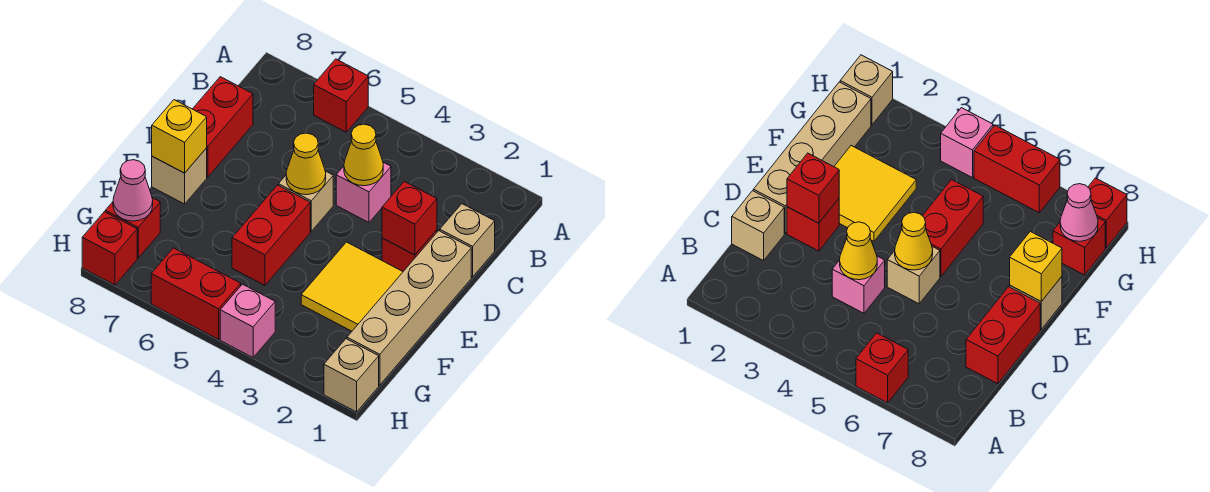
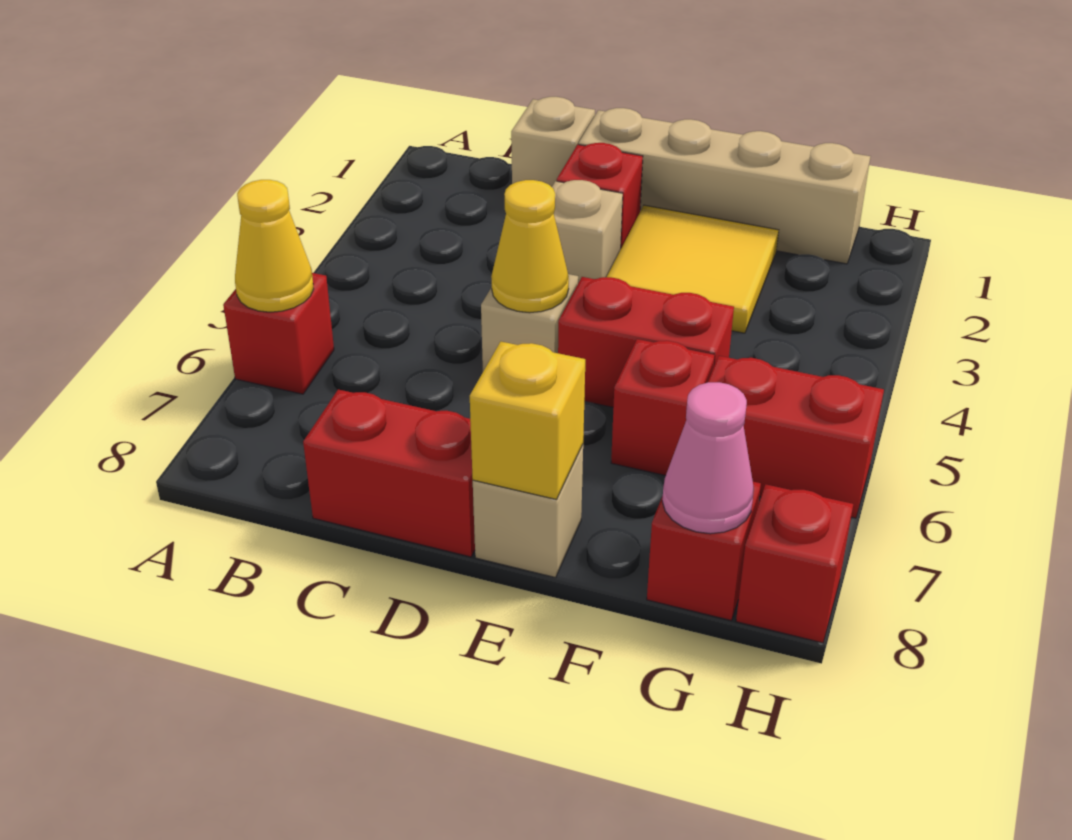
pink brick C4 level 1 -> none
yellow cone C4 level 2 -> yellow cone A6 level 2
red brick D2 level 2 -> red brick F6 level 1
tan brick H1 level 1 -> tan brick D3 level 1
pink brick H4 level 1 -> none
red brick H5:H6 level 1 -> red brick G6:H6 level 1

